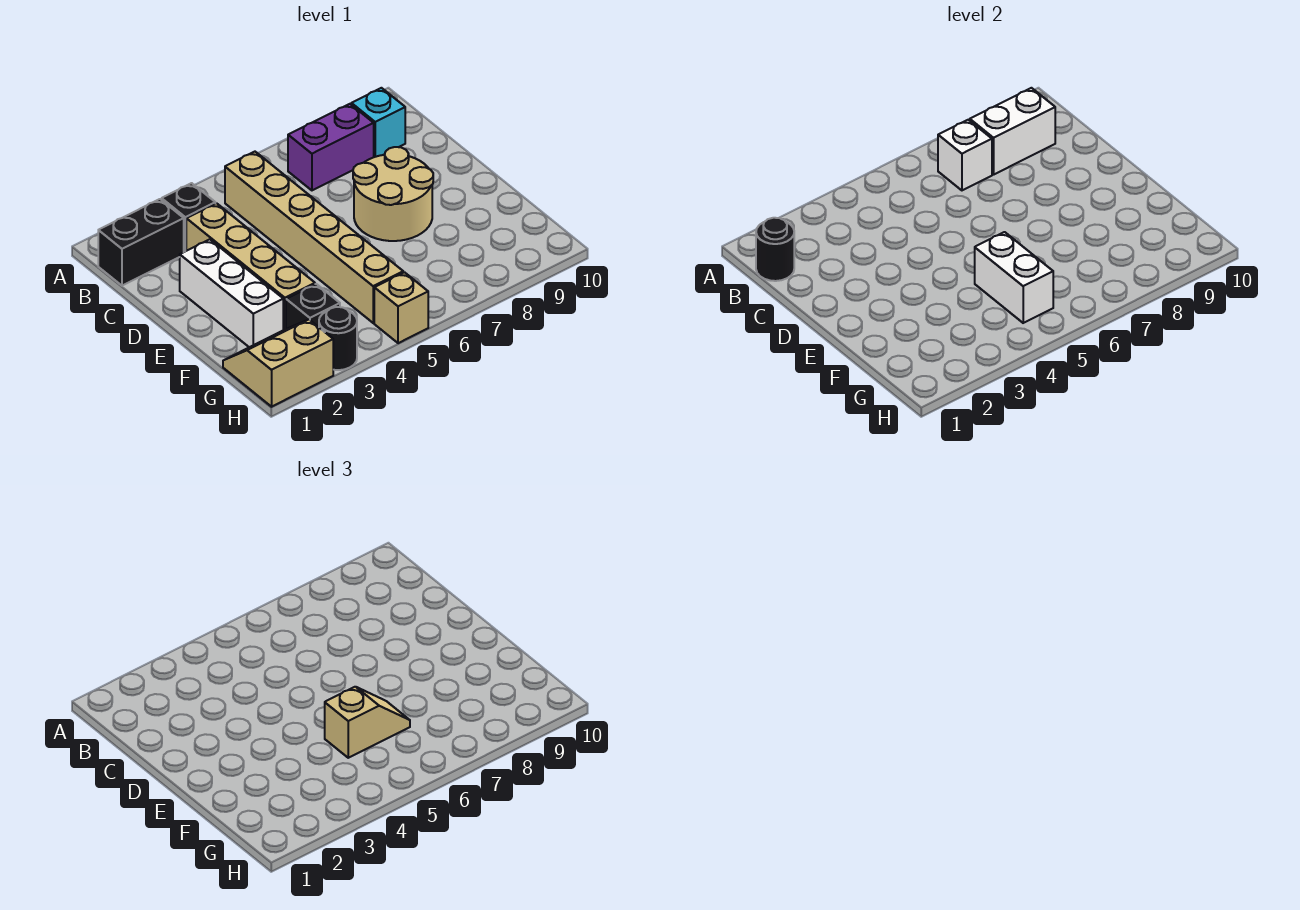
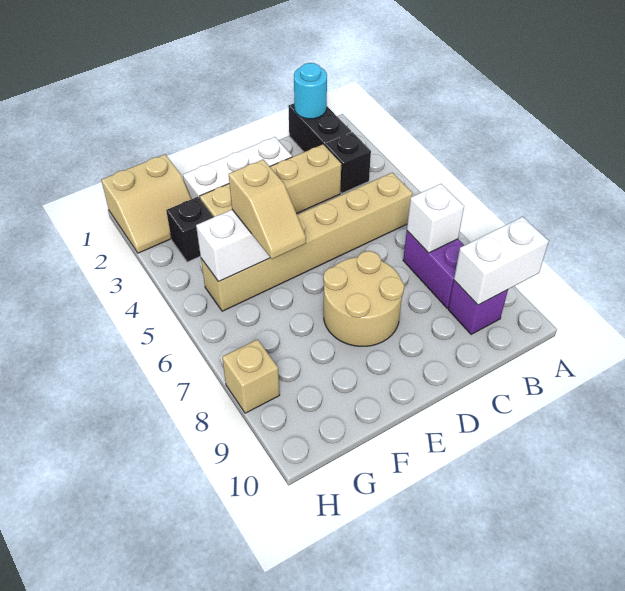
black round brick B1 level 2 -> cyan round brick B1 level 2
white brick B8:B9 level 2 -> white brick A9:B9 level 2
cyan brick B9 level 1 -> purple brick B9 level 1
tan slope G1:H2 level 1 top H -> tan slope G1:H2 level 1 top 1
black round brick H3 level 1 -> none
tan brick H5 level 1 -> tan brick H8 level 1

